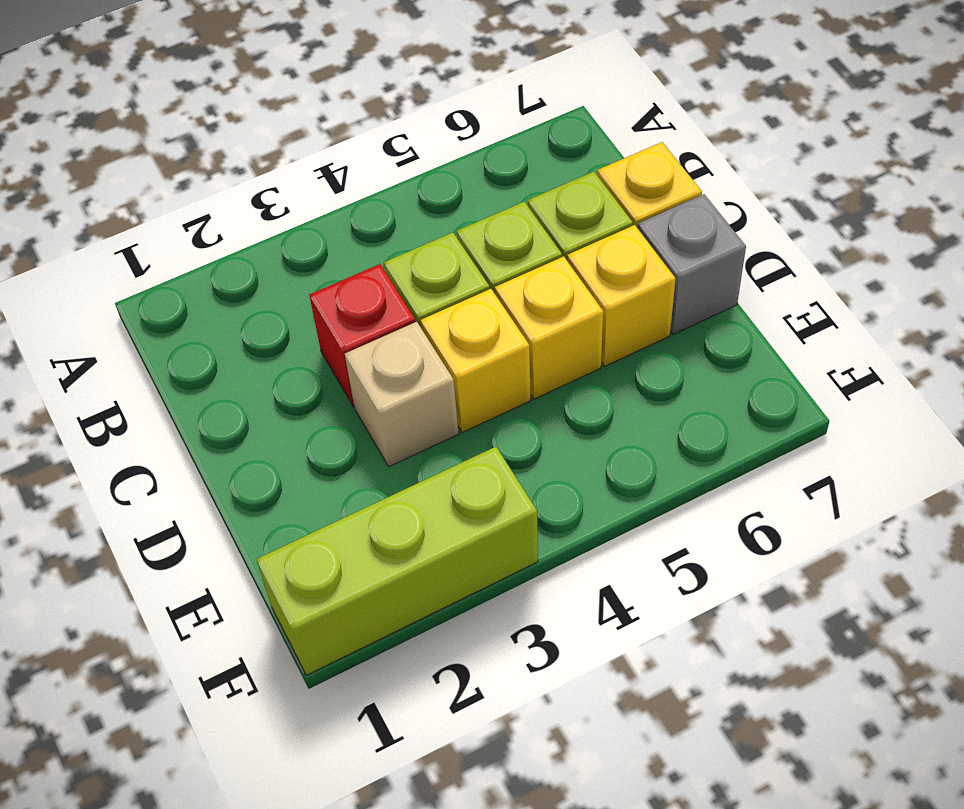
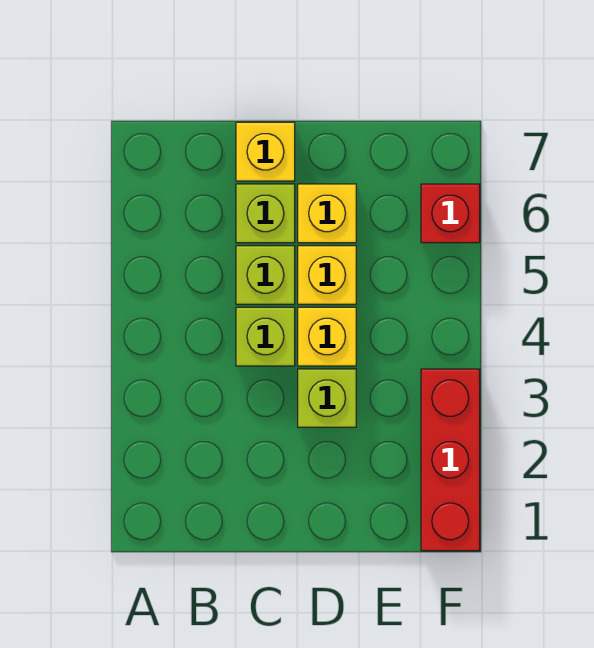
red brick C3 level 1 -> red brick F6 level 1
tan brick D3 level 1 -> lime brick D3 level 1
grey brick D7 level 1 -> none
lime brick F1:F3 level 1 -> red brick F1:F3 level 1

